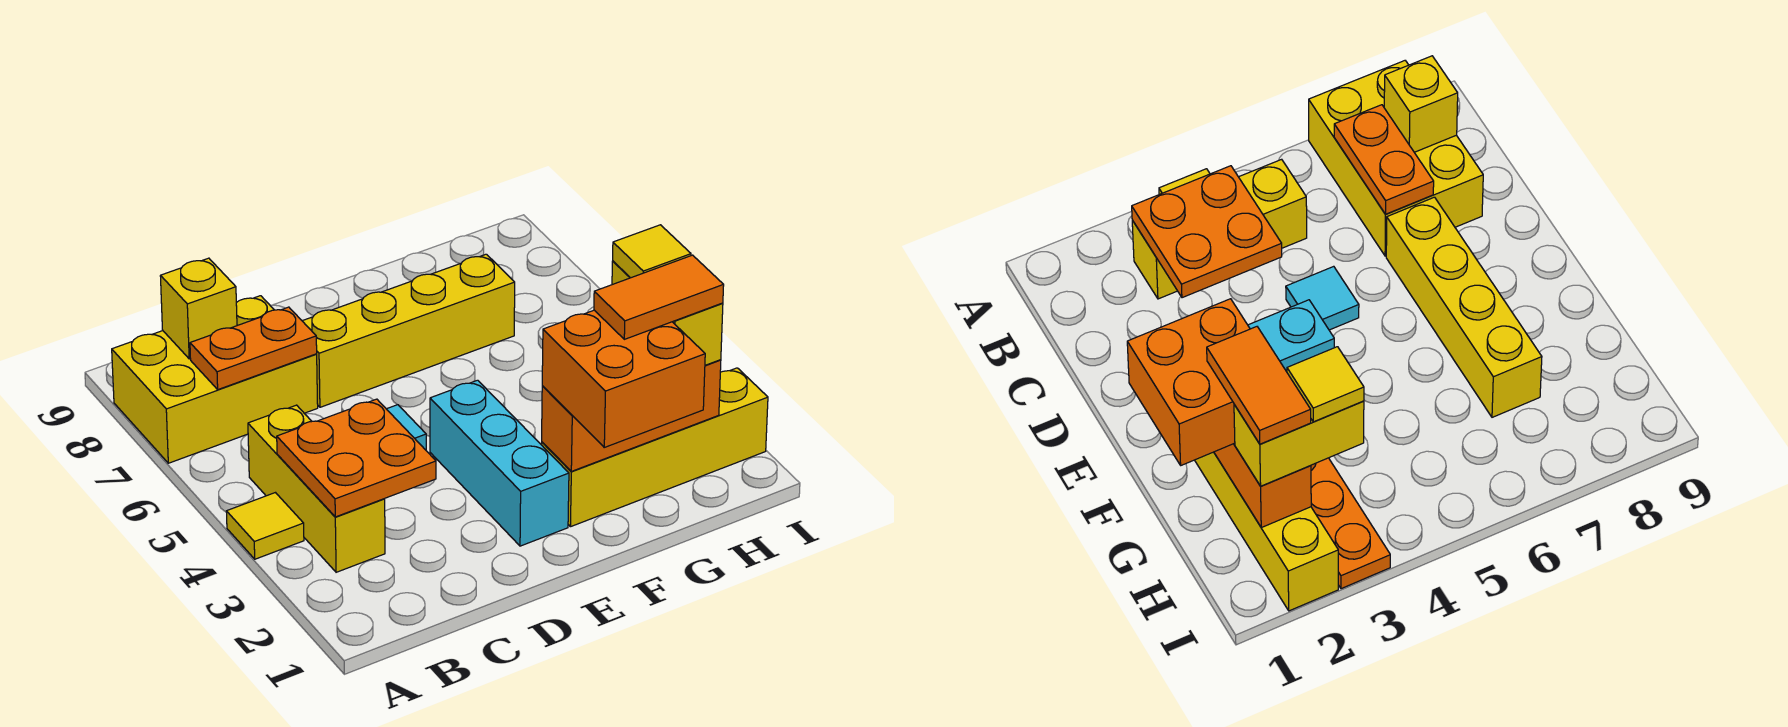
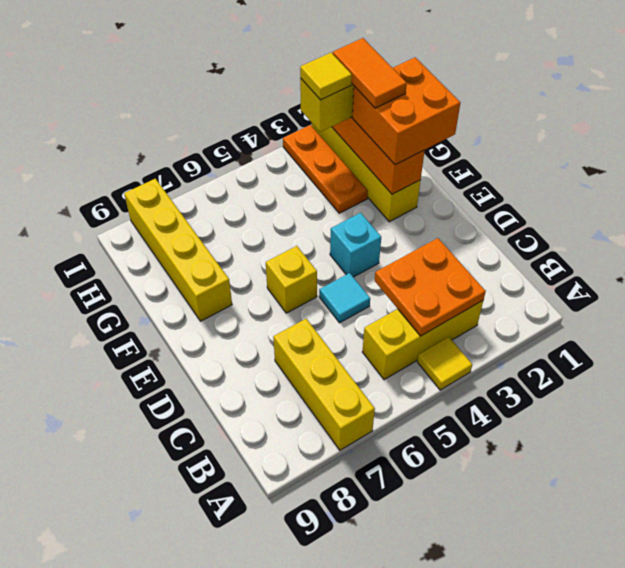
yellow brick A7:C8 level 1 -> yellow brick A7:C7 level 1
orange plate B7:C7 level 2 -> none
yellow brick B8 level 2 -> yellow brick E6 level 1
yellow brick D7:G7 level 1 -> yellow brick F8:I8 level 1
cyan brick E2:E4 level 1 -> cyan brick E4 level 1

